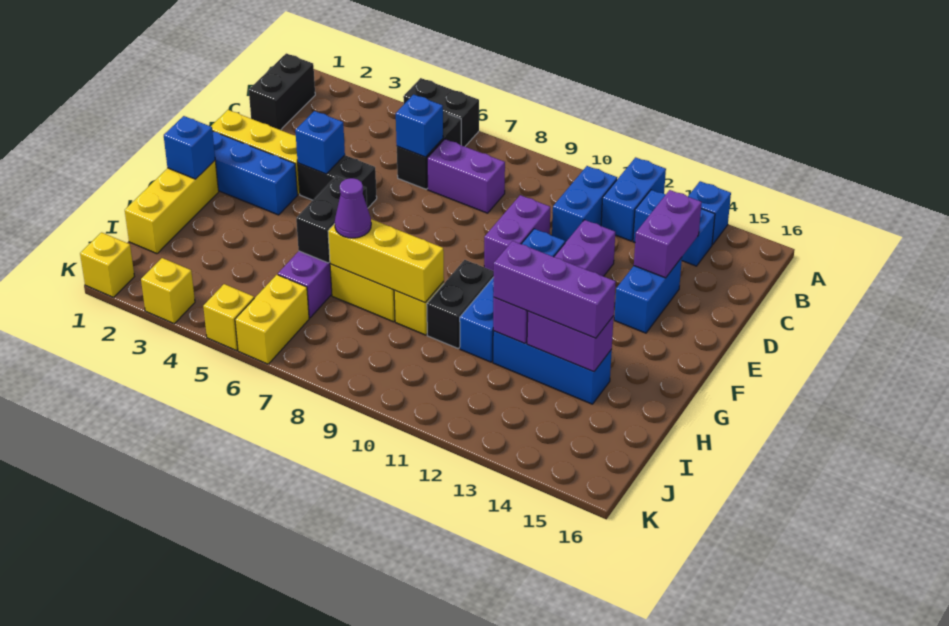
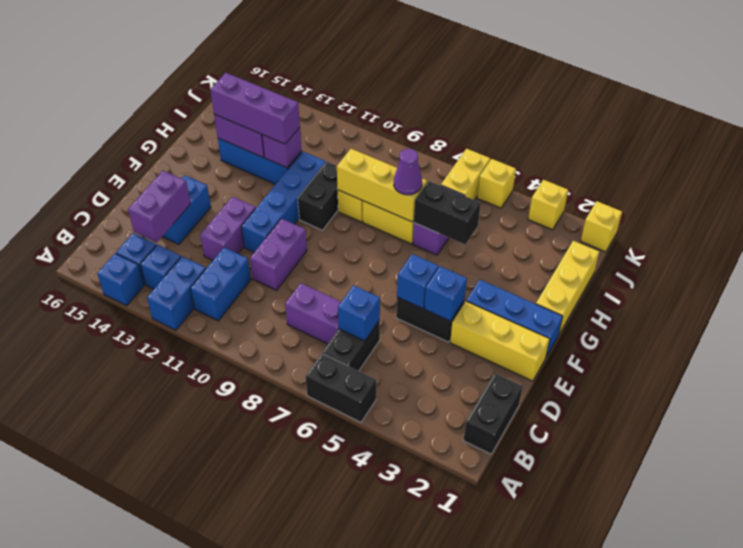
blue brick G1 level 2 -> blue brick E5 level 2
black brick G6:H6 level 2 -> black brick H5:H6 level 2

